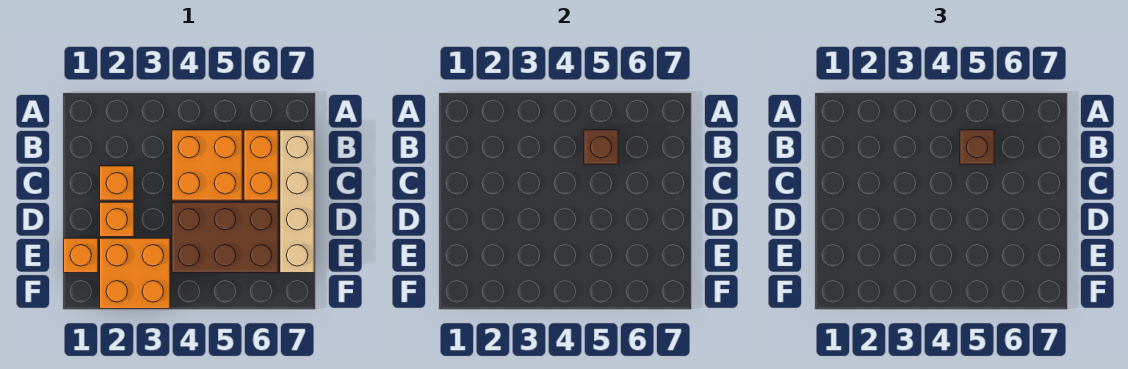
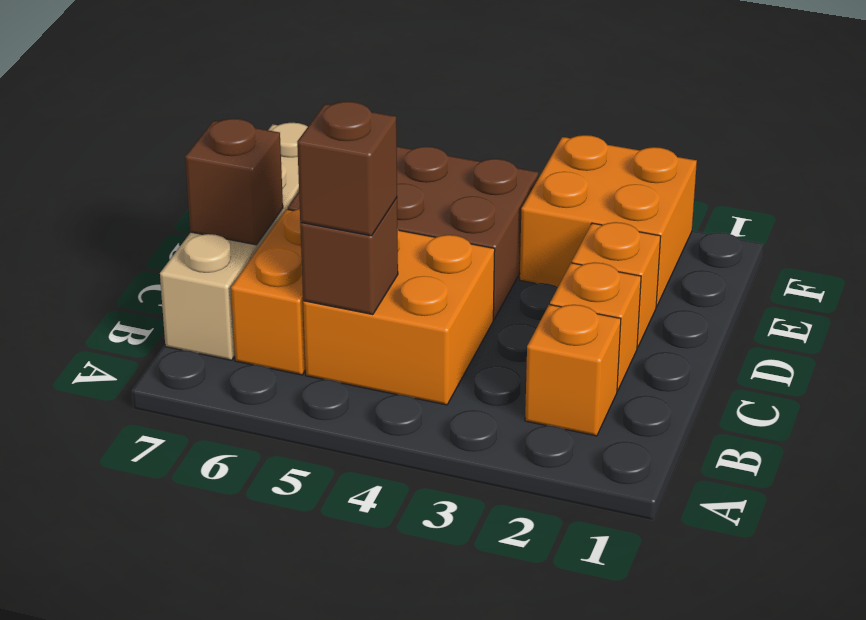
none -> brown brick C7 level 2
orange brick E1 level 1 -> orange brick B2 level 1

